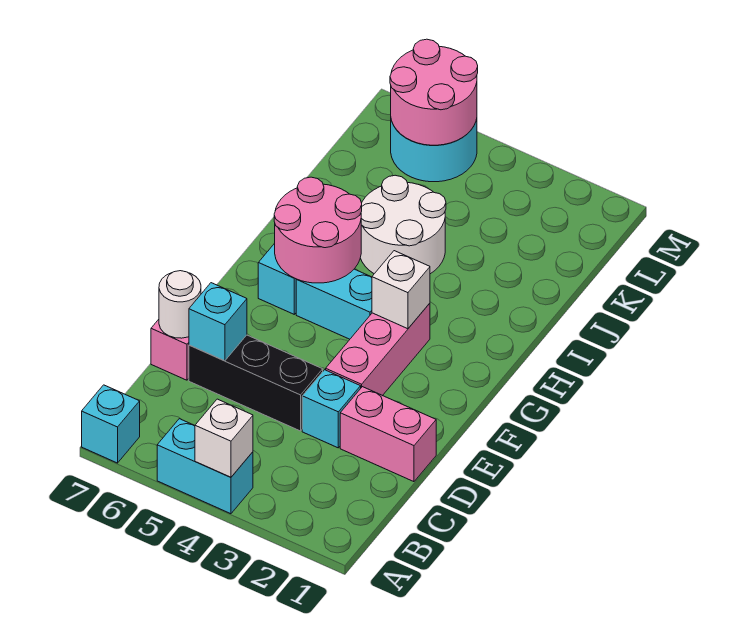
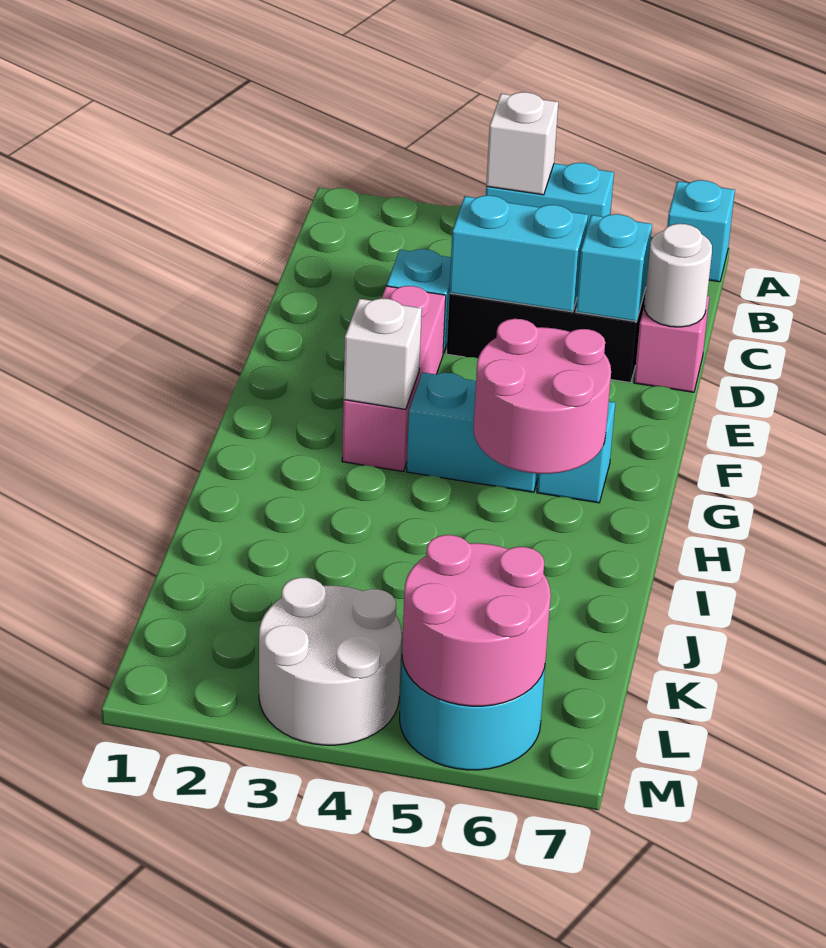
pink brick D1:D2 level 1 -> none
none -> cyan brick D4:D5 level 2
white round brick I4:J5 level 1 -> white round brick L3:M4 level 1

